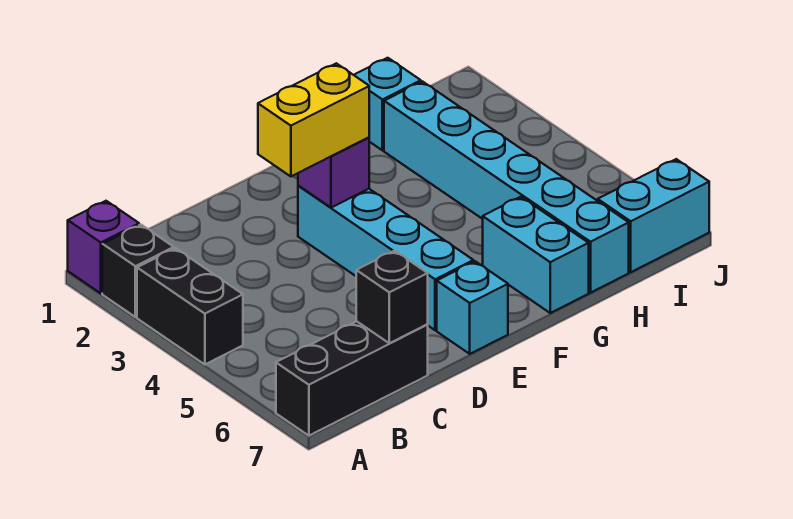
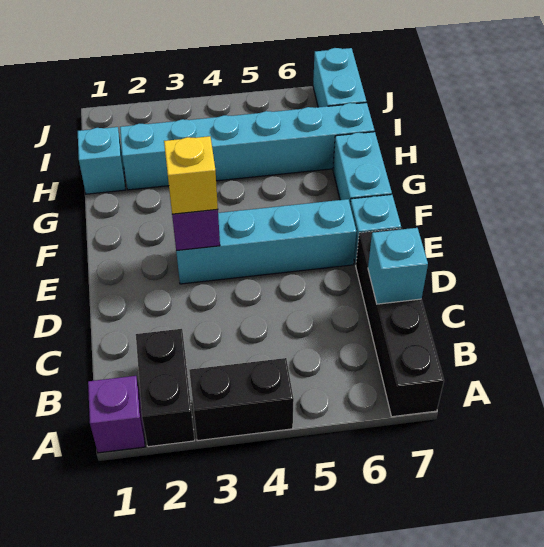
black brick A2 level 1 -> black brick A2:B2 level 1
black brick A7:C7 level 1 -> black brick A7:D7 level 1
black brick C7 level 2 -> cyan brick C7 level 2
yellow brick D3:E3 level 3 -> yellow brick E3 level 3
cyan brick G6:G7 level 1 -> cyan brick F7:G7 level 1

